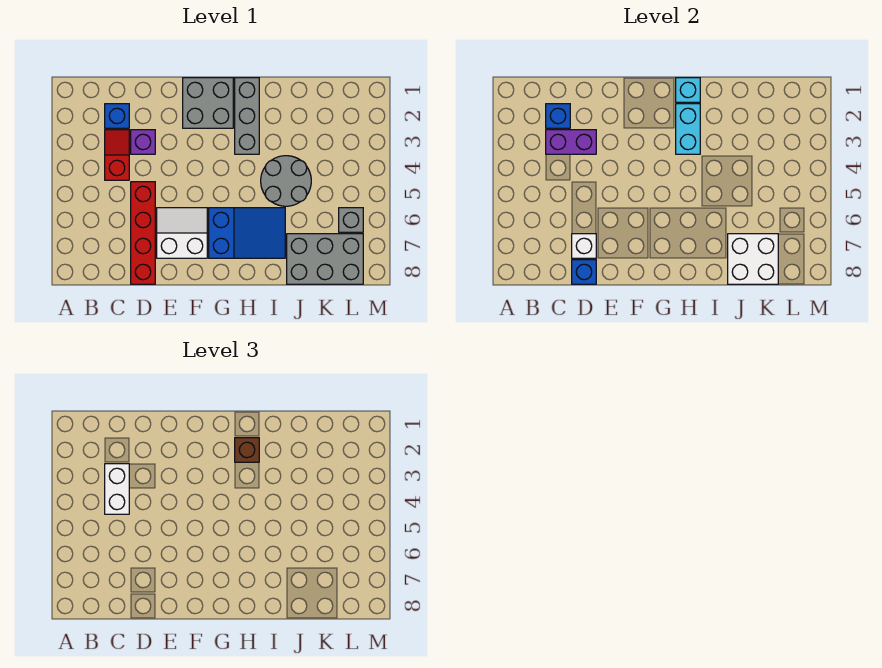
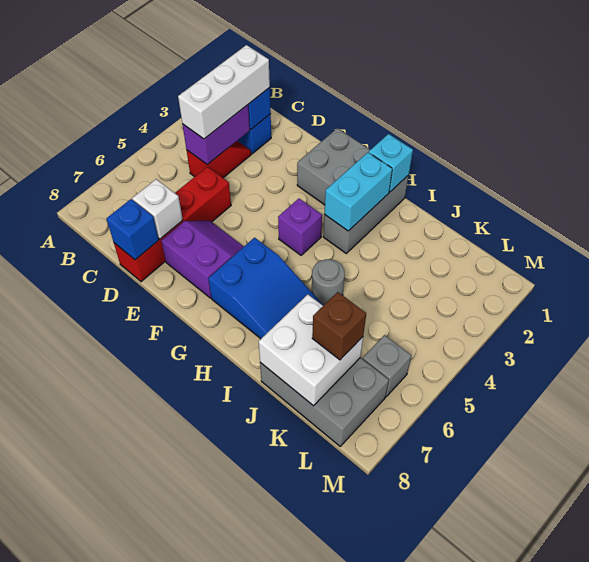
purple brick C3:D3 level 2 -> purple brick C3:C4 level 2
white brick C3:C4 level 3 -> white brick C2:C4 level 3
purple brick D3 level 1 -> purple brick G4 level 1
white slope E6:F7 level 1 top 7 -> purple slope E6:F7 level 1 top 7
brown brick H2 level 3 -> brown brick K7 level 3
grey round brick I4:J5 level 1 -> grey round brick I5 level 1

